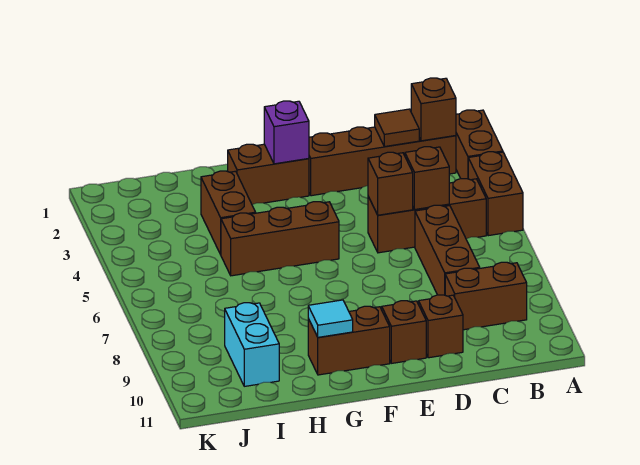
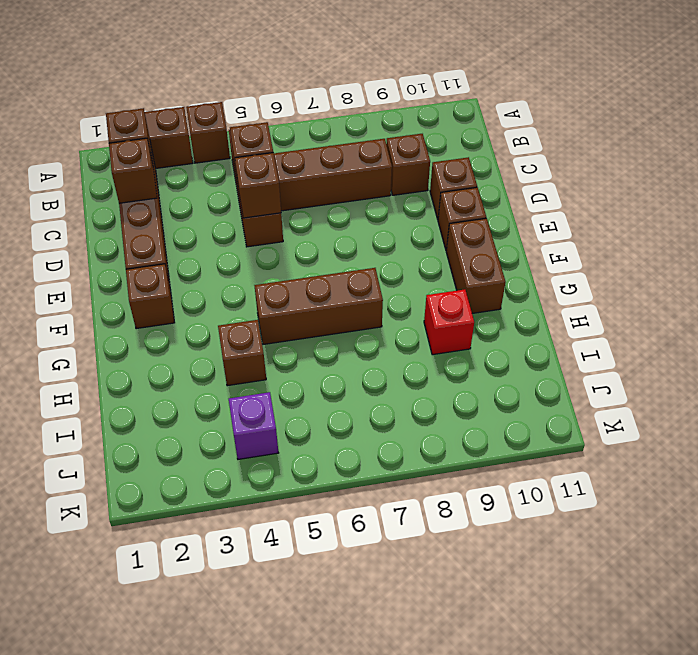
brown brick A4:A5 level 1 -> brown brick A4 level 1
brown brick B9:C9 level 1 -> brown brick C9 level 1
brown tile C2 level 2 -> brown brick C2 level 2
brown brick F2:G2 level 1 -> brown brick F2 level 1
purple brick F2 level 2 -> purple brick J4 level 1
brown brick F5:H5 level 1 -> brown brick G5:G7 level 1
cyan tile G10 level 2 -> none
brown brick H3:H4 level 1 -> brown brick H4 level 1
none -> red brick H9 level 1
cyan brick I9:I10 level 1 -> none

